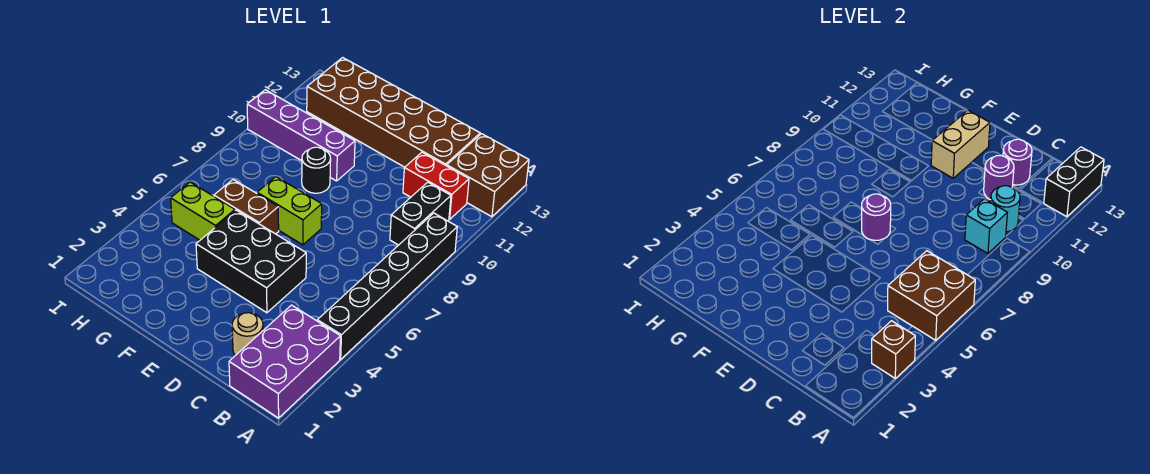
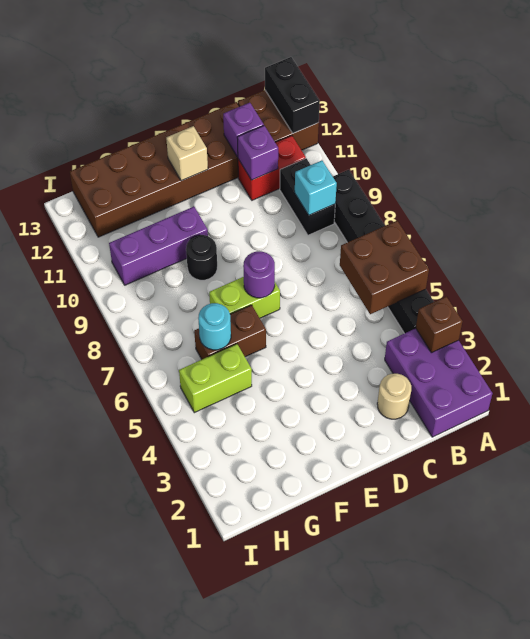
cyan round brick B10 level 2 -> cyan round brick G6 level 2
purple round brick C11 level 2 -> purple brick C11 level 2
purple round brick C12 level 2 -> purple brick C12 level 2
black brick D4:F5 level 1 -> none
tan brick E11:E12 level 2 -> tan brick E12 level 2
purple brick F10:I10 level 1 -> purple brick F10:H10 level 1

